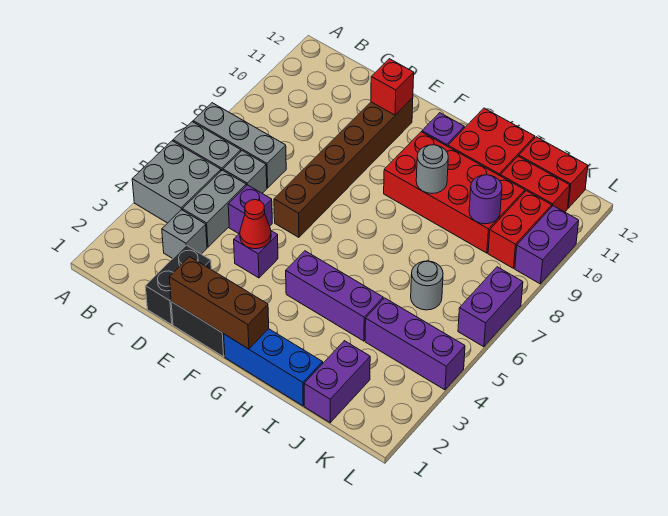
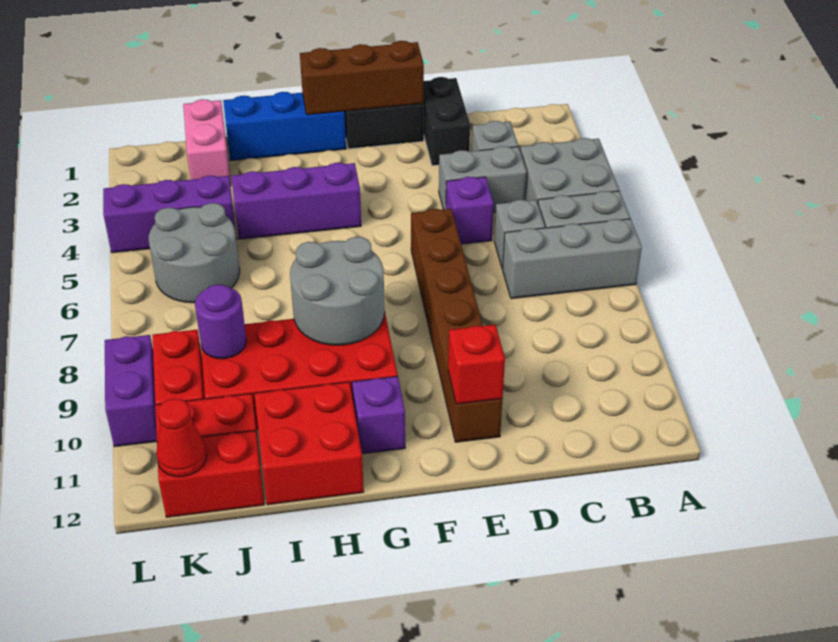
grey brick C4:C5 level 1 -> grey brick C4:D4 level 1
purple brick E4 level 1 -> none
red cone E4 level 2 -> red cone K12 level 2
grey round brick H9 level 2 -> grey round brick G8:H9 level 2
purple brick J1:J2 level 1 -> pink brick J1:J2 level 1
grey round brick J6 level 1 -> grey round brick J5:K6 level 1
purple brick L6:L7 level 1 -> none

